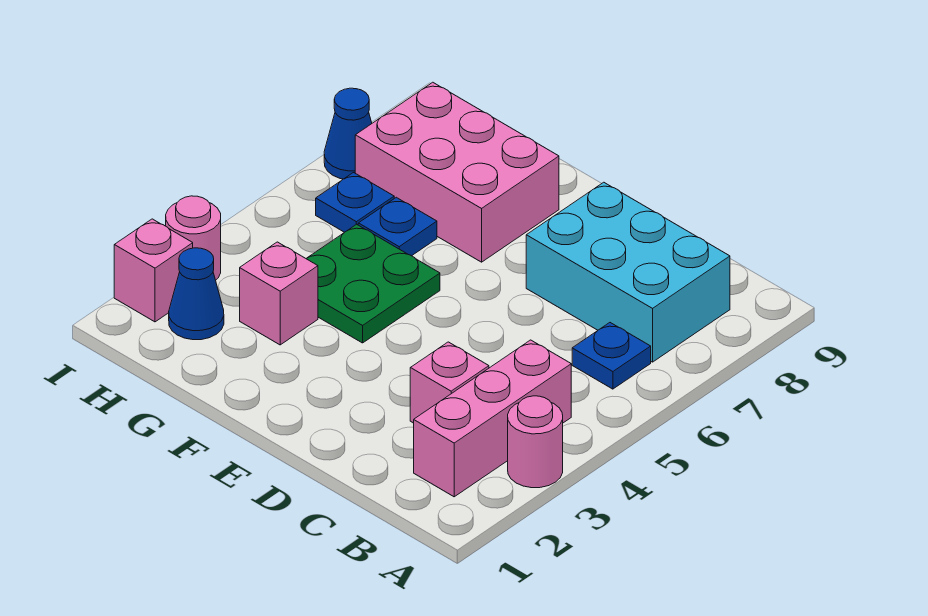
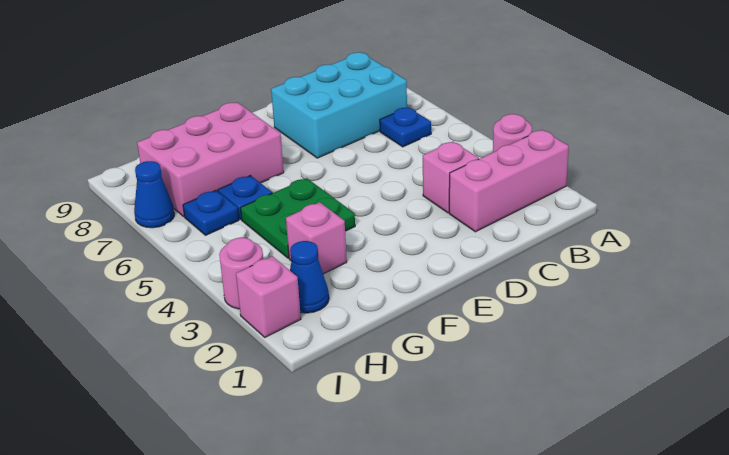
pink brick B2:B4 level 1 -> pink brick A2:C2 level 1

